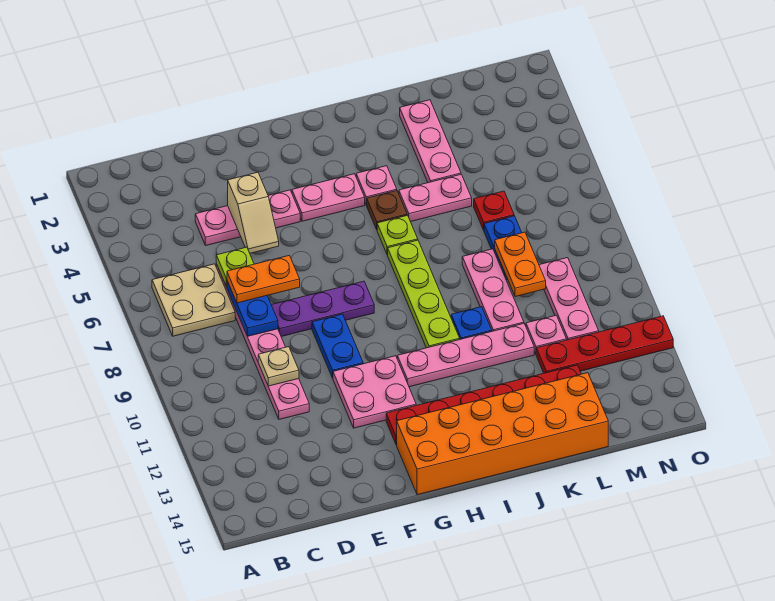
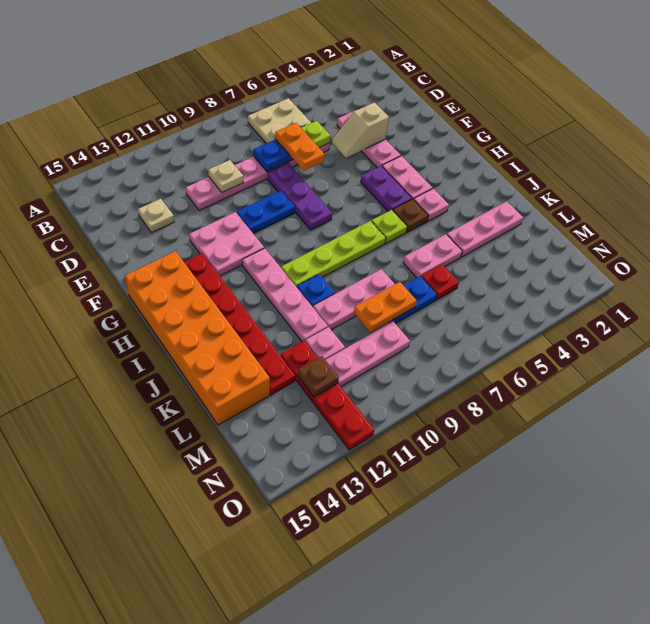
none -> tan plate D13 level 1
none -> purple plate G5:H5 level 1
pink plate J5:K5 level 1 -> pink plate K5:K6 level 1
none -> brown plate M12 level 2

